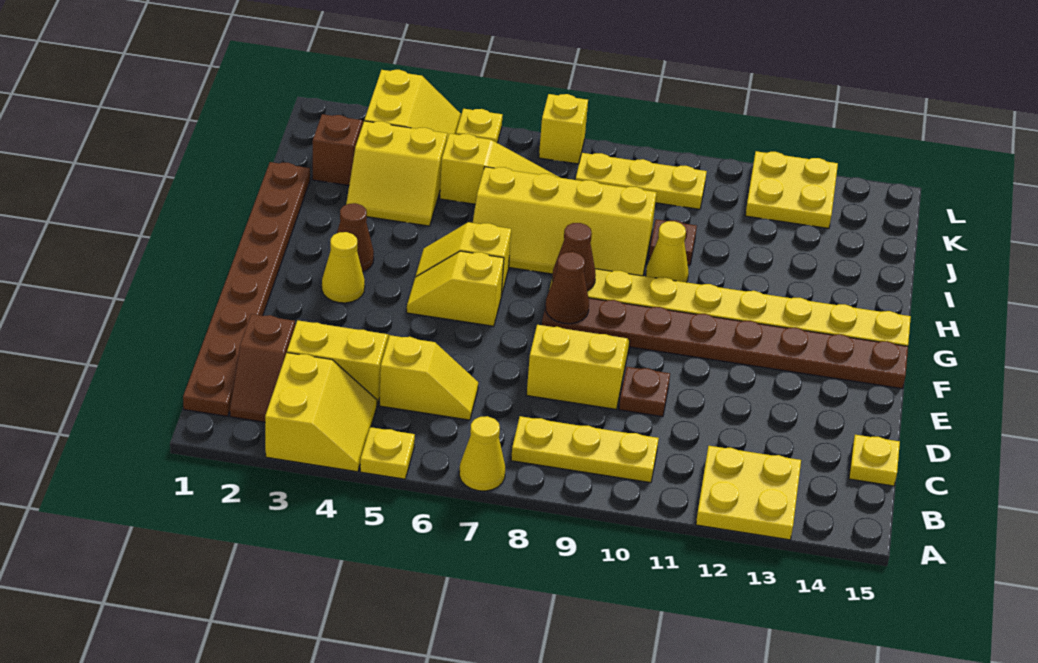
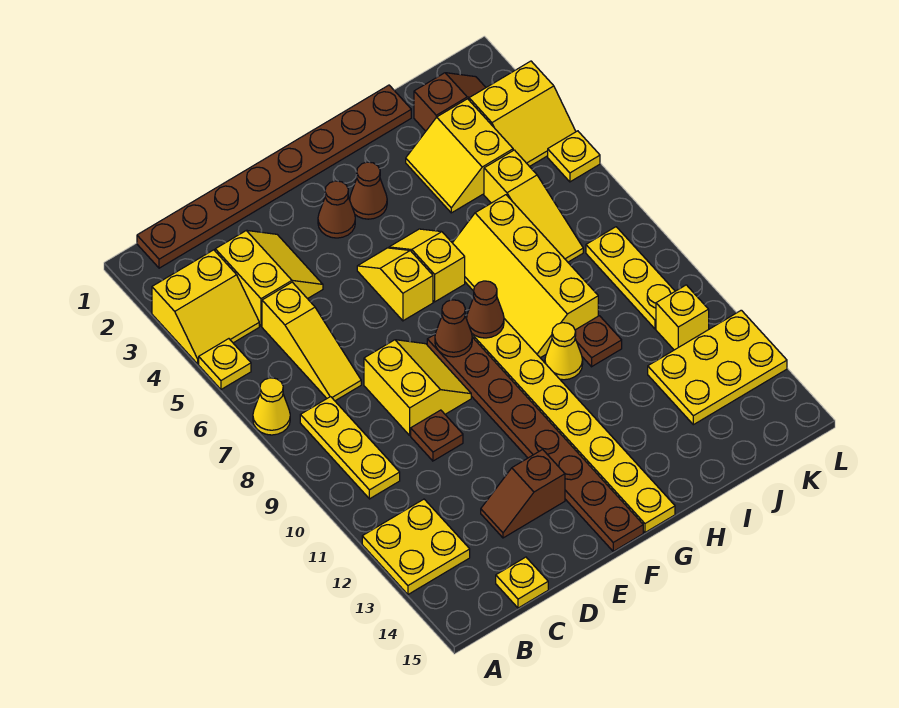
brown slope B2:C2 level 1 top C -> brown slope D13:E13 level 1 top E
yellow slope C5:C6 level 1 top 5 -> yellow slope C5:C7 level 1 top 5
yellow cone F3 level 1 -> brown cone F3 level 1
yellow plate K12:L13 level 1 -> yellow plate J12:L13 level 1
yellow brick L7 level 1 -> yellow brick K11 level 1

